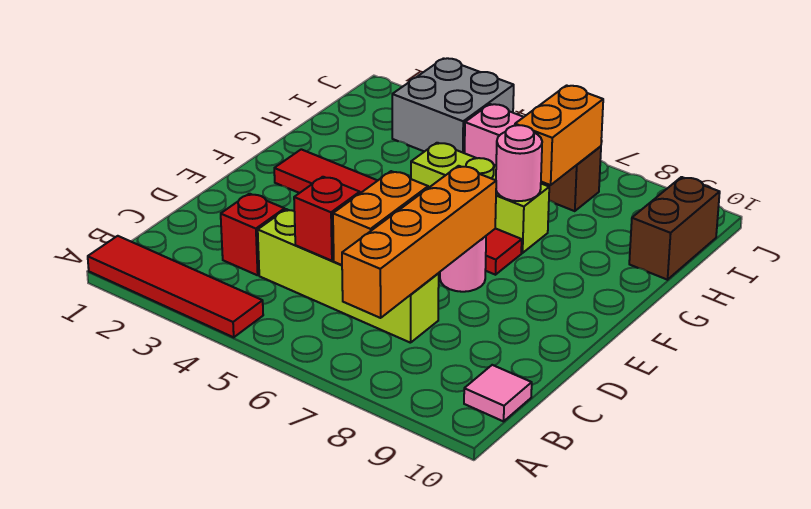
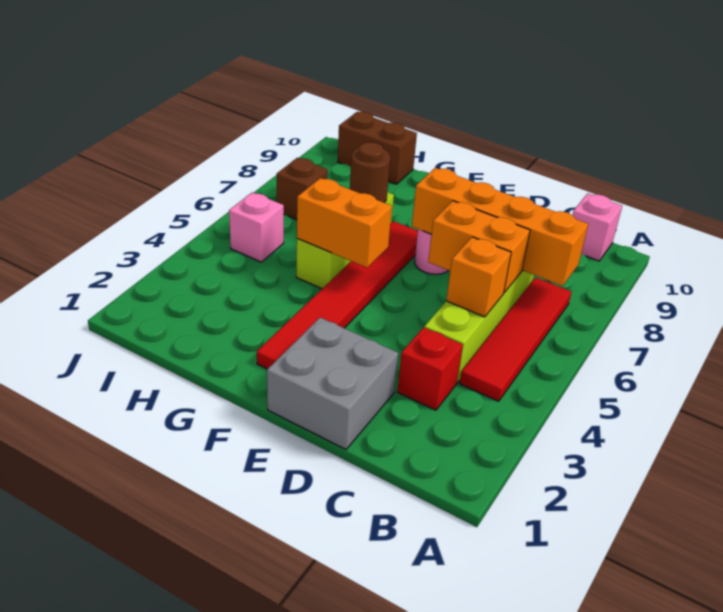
red tile A1:A4 level 1 -> red tile B4:B7 level 1
pink tile B10 level 1 -> pink brick B10 level 1
red brick C5 level 2 -> orange brick C5 level 2
pink round brick G7 level 2 -> brown round brick G7 level 2
orange brick H7:I7 level 2 -> orange brick F5:G5 level 2
grey brick I3:J4 level 1 -> grey brick D1:E2 level 1

